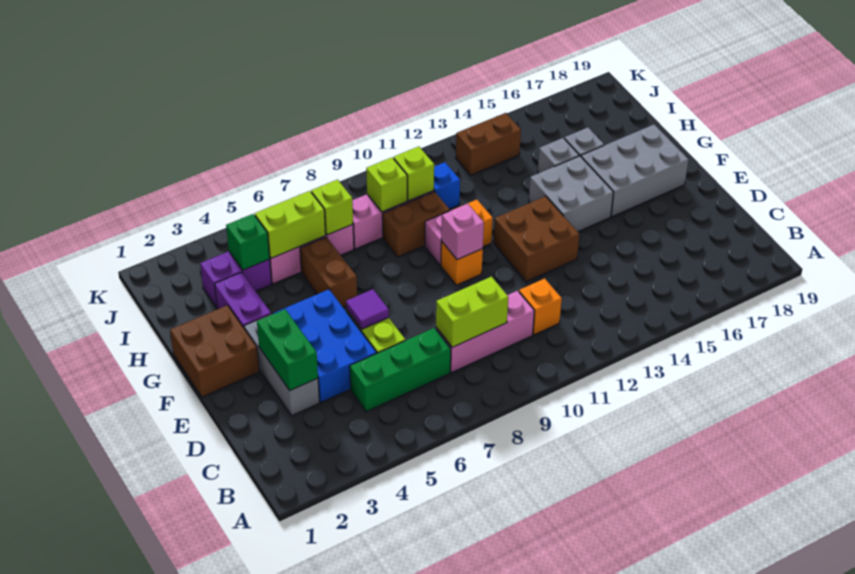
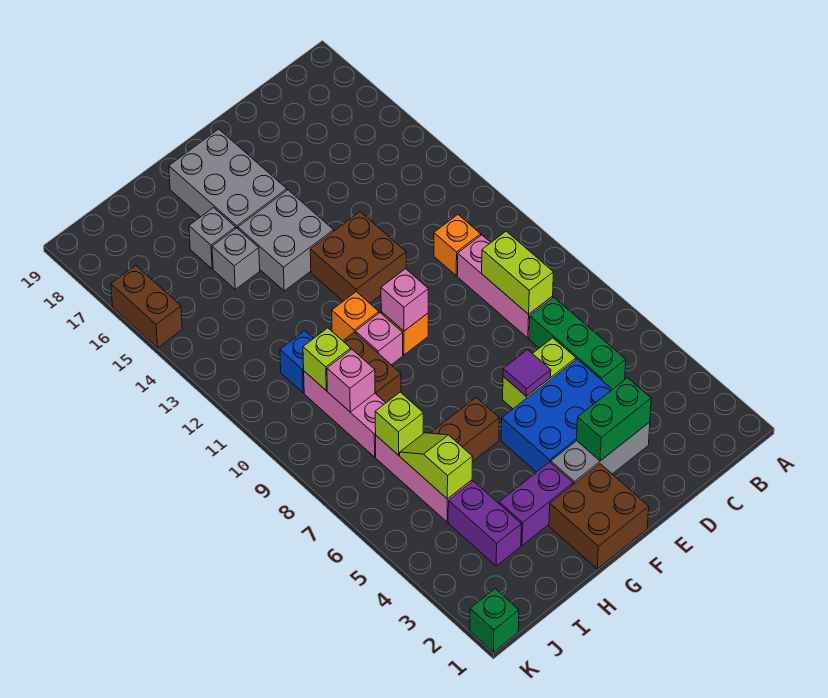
green brick I4 level 2 -> green brick K1 level 1
lime brick I5:I6 level 2 -> lime slope I5:I6 level 2 top 5
lime brick I9 level 2 -> pink brick I9 level 2
brown brick J13:J14 level 1 -> brown brick K15:K16 level 1

